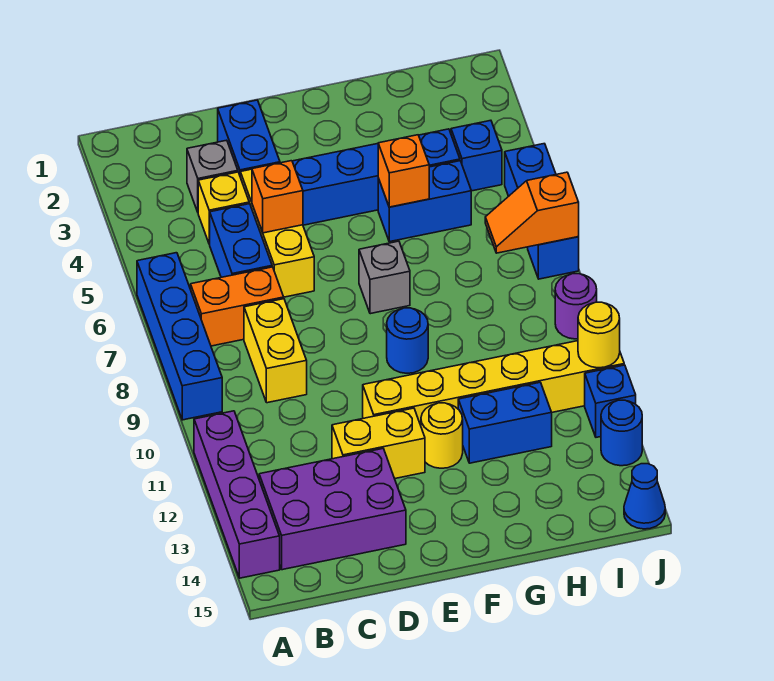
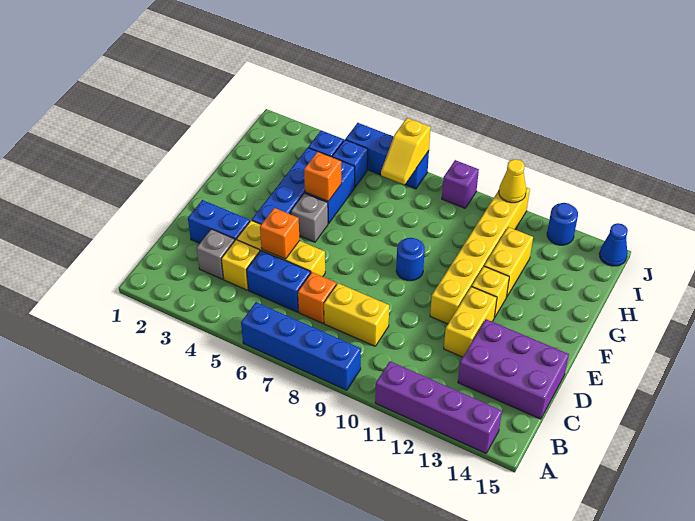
orange brick B7:C7 level 1 -> orange brick C7 level 1
purple brick B13:D14 level 1 -> purple brick C13:D15 level 1
grey brick F7 level 1 -> grey brick F5 level 1
yellow round brick F12 level 1 -> yellow brick F12 level 1
blue brick G12:H12 level 1 -> yellow brick G12:H12 level 1
orange slope I7:J7 level 2 top J -> yellow slope I7:J7 level 2 top J
purple round brick J9 level 1 -> purple brick J9 level 1
yellow round brick J11 level 2 -> yellow cone J11 level 2
blue brick J12 level 1 -> blue brick I5 level 1

